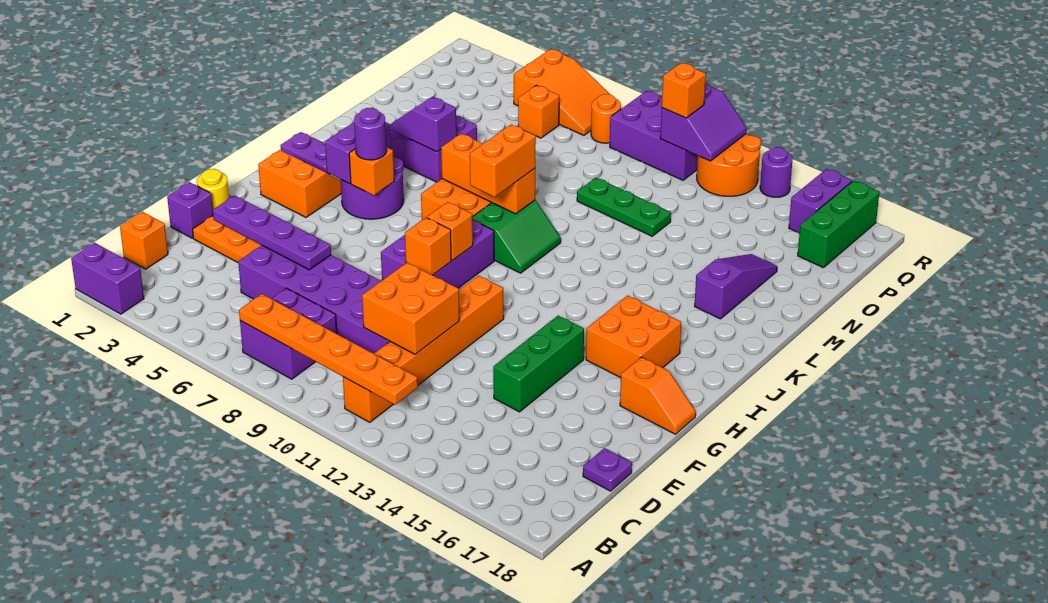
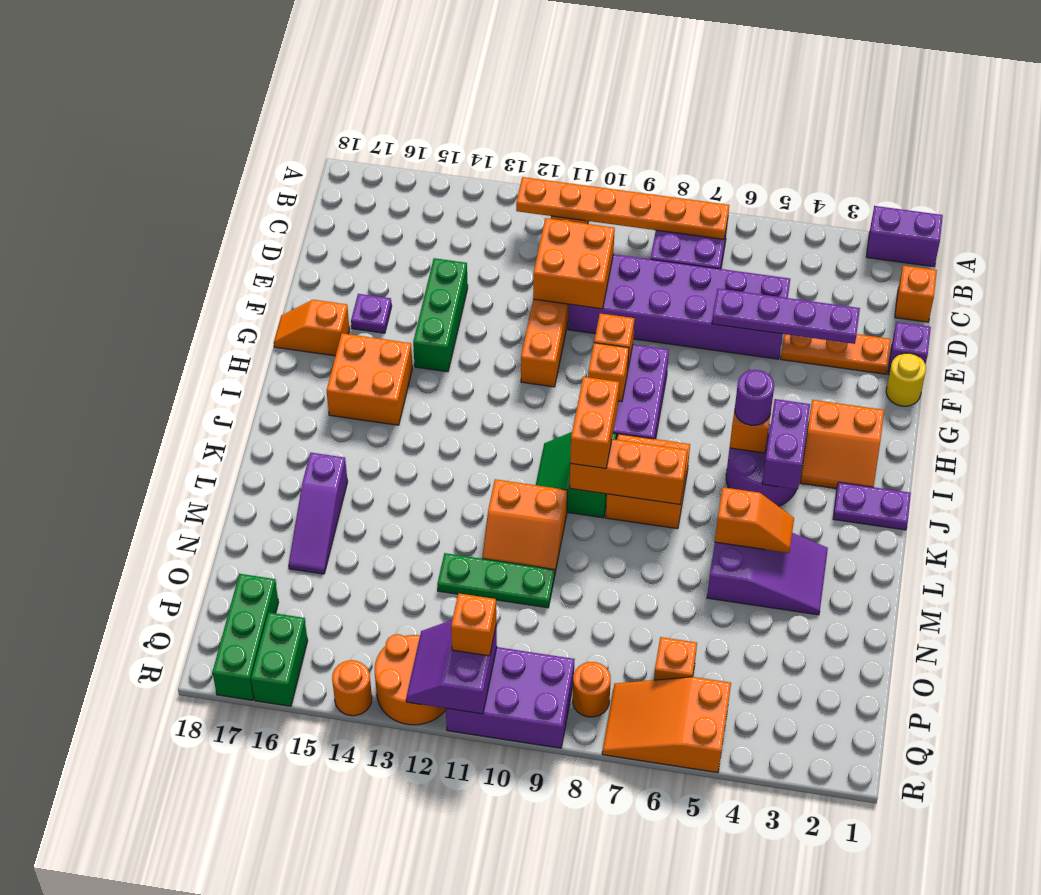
purple plate D18 level 1 -> purple plate F16 level 1
purple slope L4:L5 level 2 top 5 -> orange slope L4:L5 level 2 top 5
none -> orange slope L10:M11 level 1 top L
purple brick Q16:R16 level 1 -> green brick Q16:R16 level 1
purple round brick R14 level 1 -> orange round brick R14 level 1

